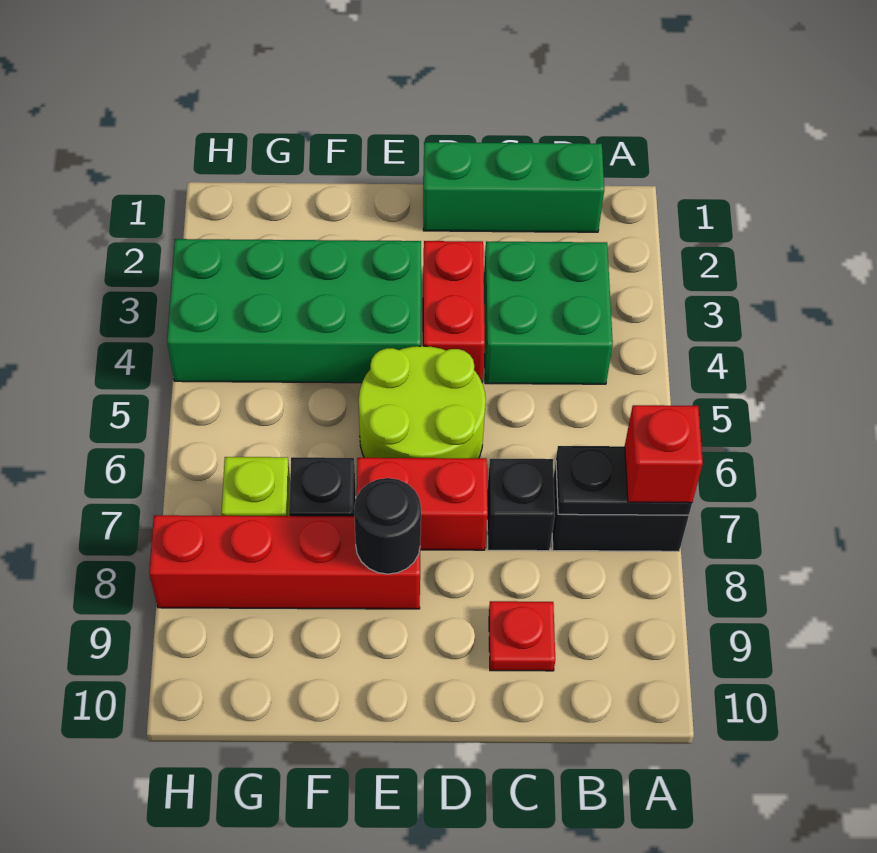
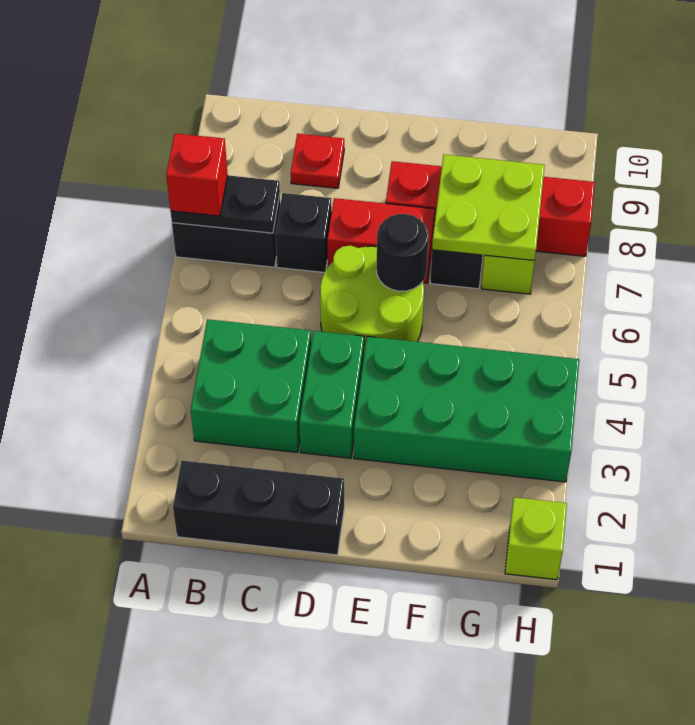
green brick B1:D1 level 1 -> black brick B1:D1 level 1
red brick D3:D4 level 1 -> green brick D3:D4 level 1
black round brick E8 level 2 -> black round brick E6 level 2
none -> lime plate F7:G8 level 2
none -> lime brick H1 level 1

